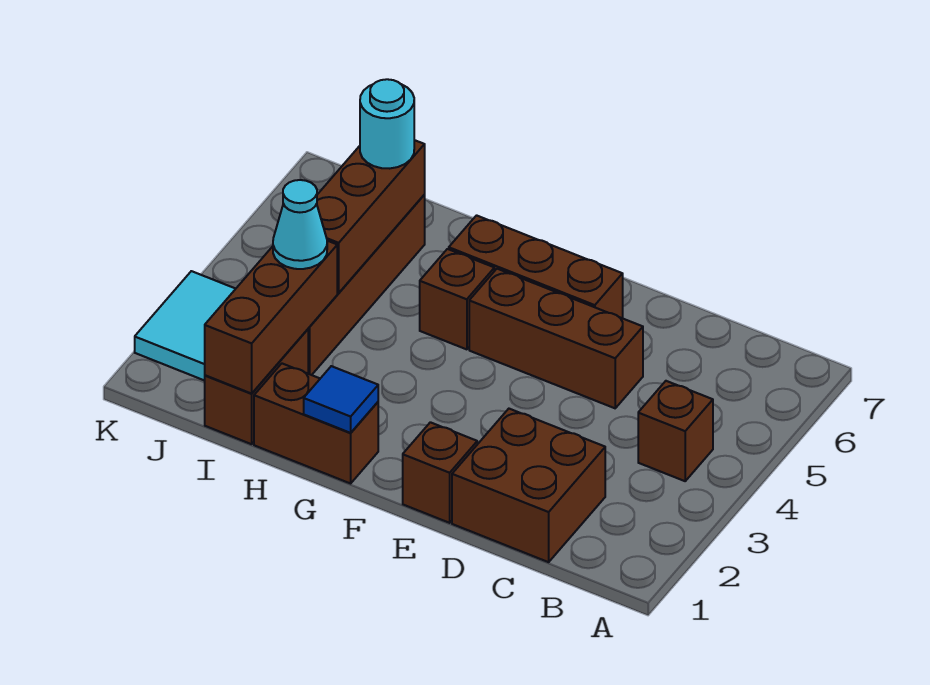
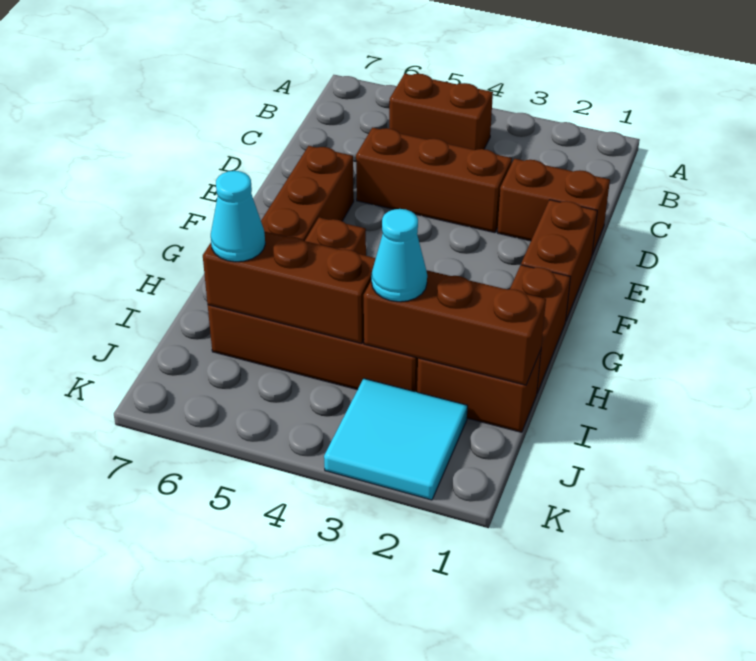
brown brick B4 level 1 -> brown brick B4:B5 level 1
brown brick C1:D2 level 1 -> brown brick D1:D2 level 1
brown brick D5:F5 level 1 -> brown brick D3:D5 level 1
brown brick E1 level 1 -> brown brick E1:F1 level 1
blue tile G1 level 2 -> none
cyan round brick I6 level 3 -> cyan cone I6 level 3

